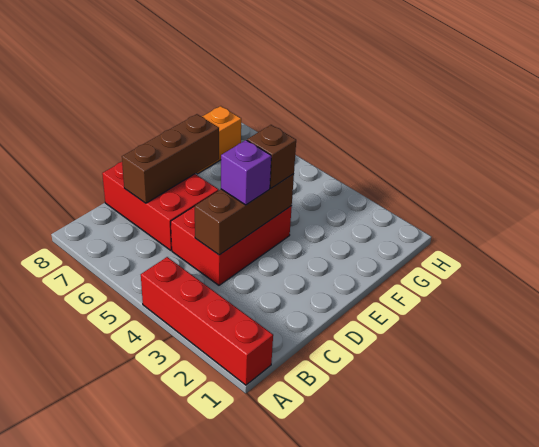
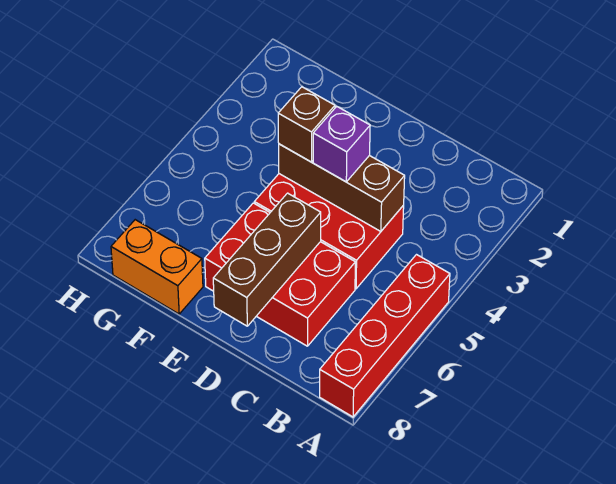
red brick A1:A4 level 1 -> red brick A5:A8 level 1
red brick C6:D8 level 1 -> red brick C6:E7 level 1
brown brick C7:E7 level 2 -> brown brick D6:D8 level 2

